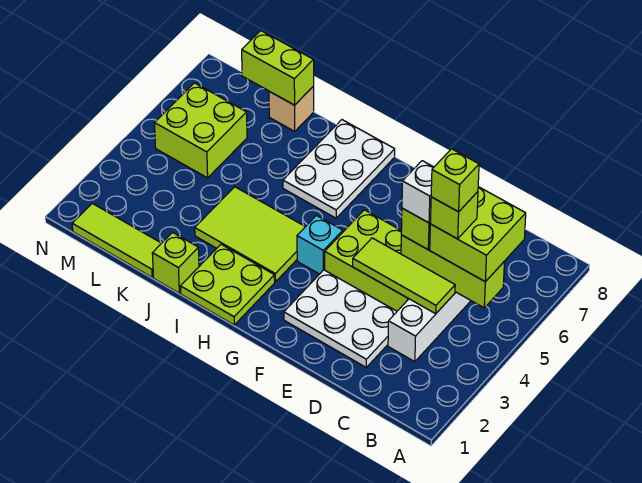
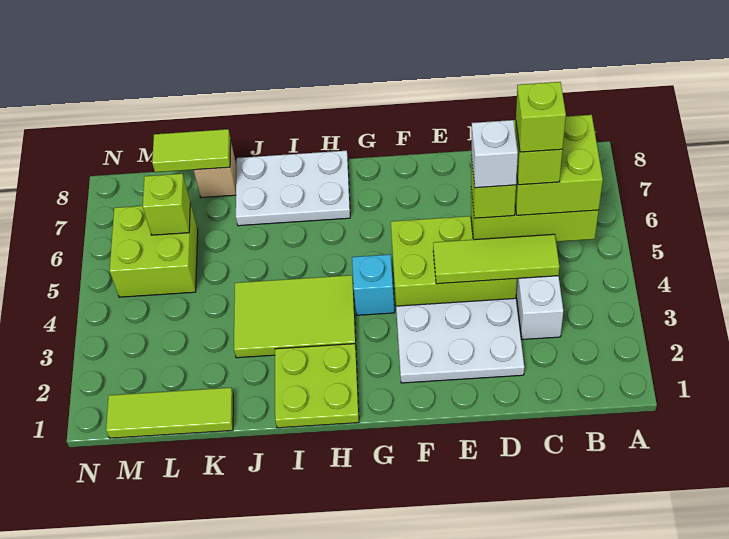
white plate H6:I8 level 1 -> white plate H7:J8 level 1
lime brick J1 level 1 -> lime brick L6 level 2
lime brick K8:L8 level 2 -> lime tile K8:L8 level 2

